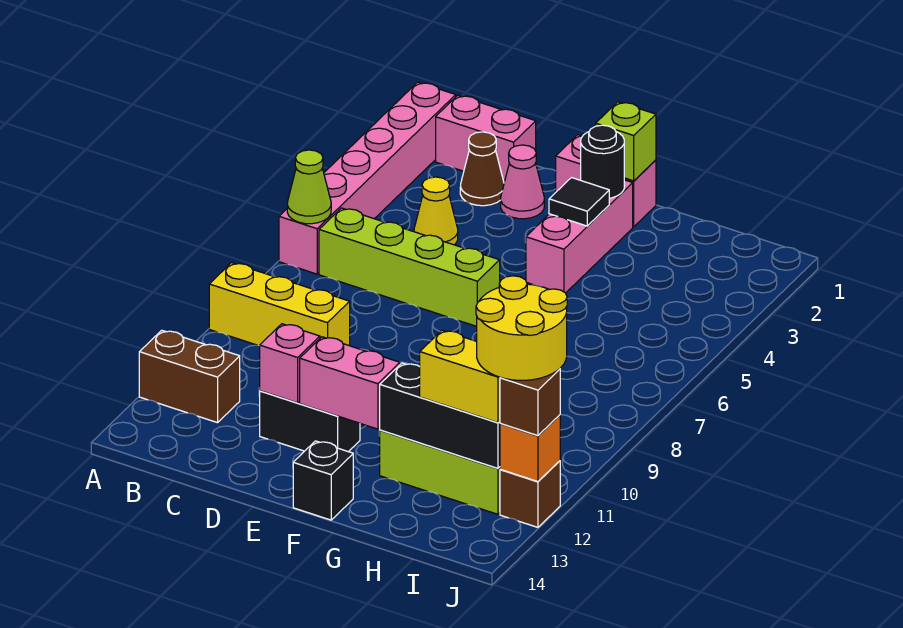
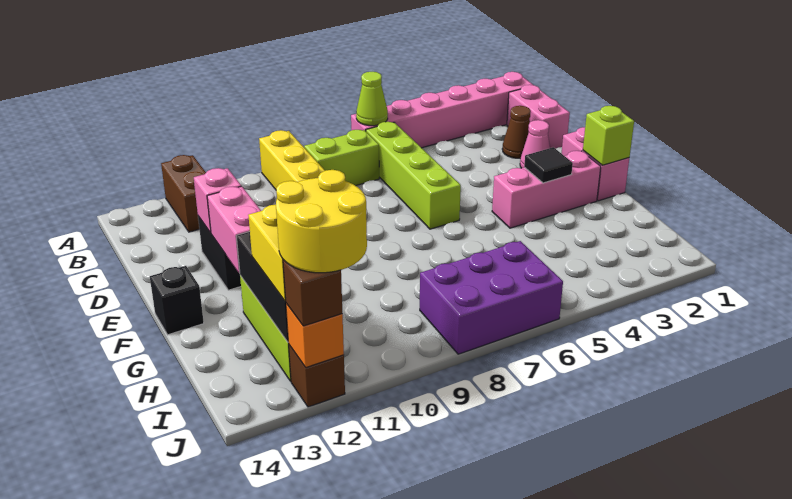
none -> lime brick B7:B8 level 1
yellow cone C4 level 1 -> none
black round brick F2 level 2 -> none
none -> purple brick I6:J8 level 1

